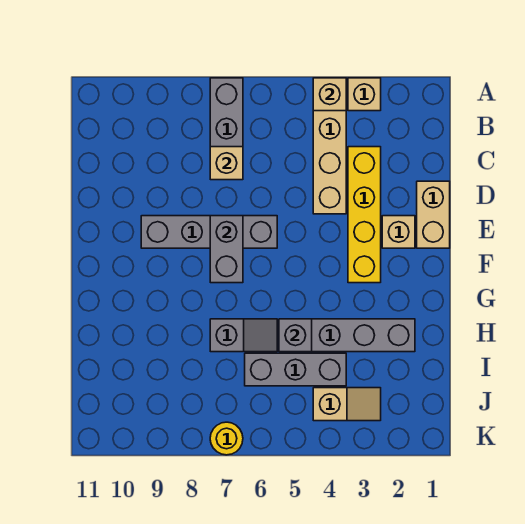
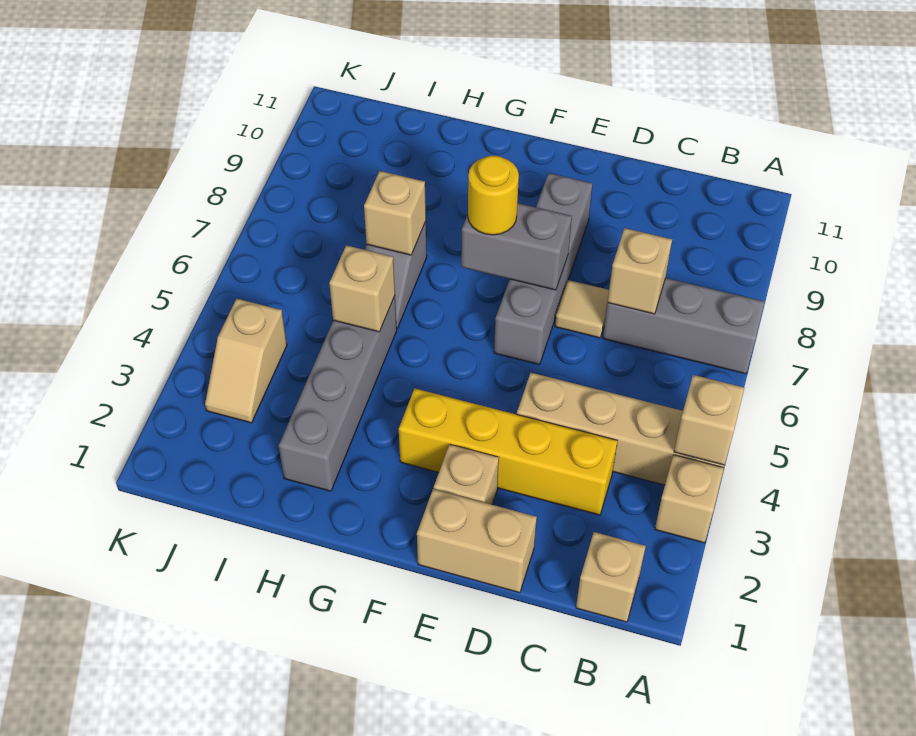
none -> tan brick B1 level 1
none -> tan tile D7 level 1
grey brick H5 level 2 -> tan brick H5 level 2
none -> tan brick H7 level 2
grey brick I4:I6 level 1 -> none
yellow round brick K7 level 1 -> yellow round brick F7 level 3

